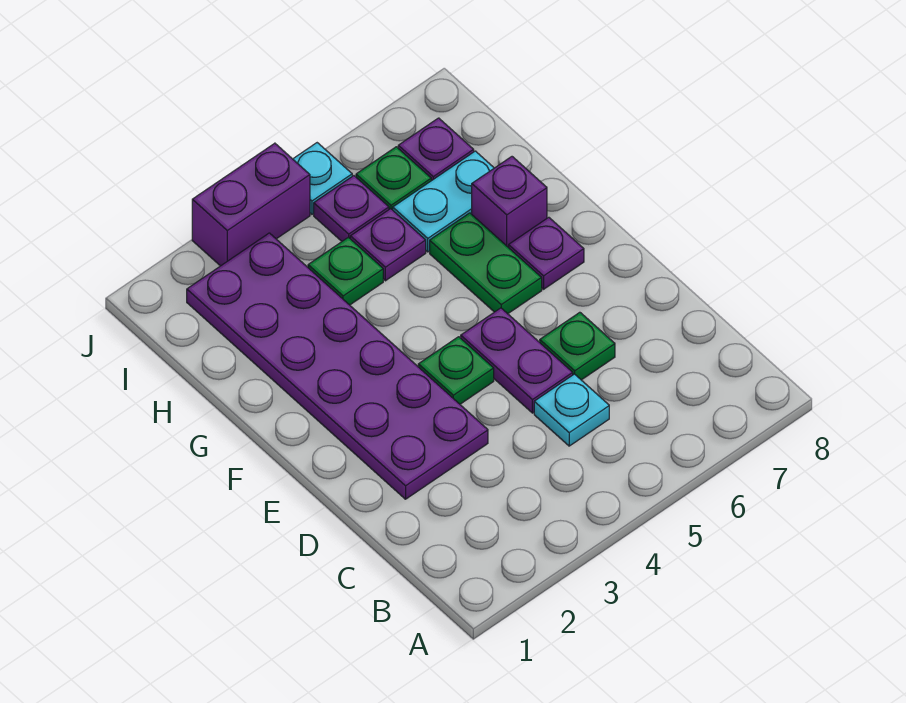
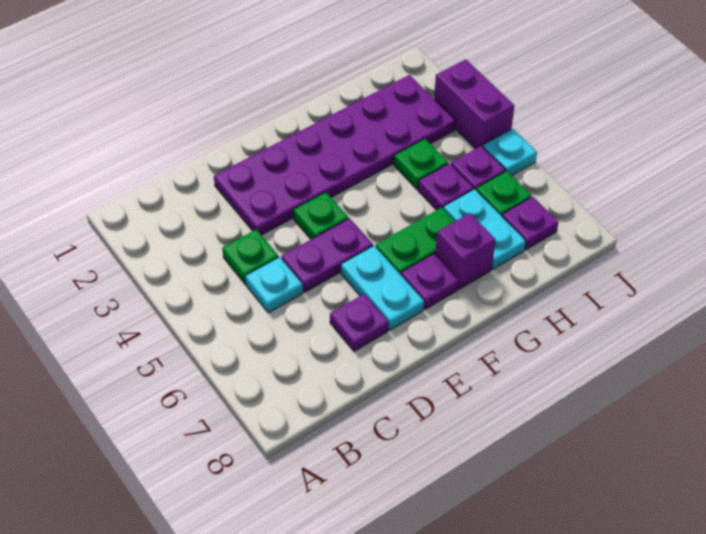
green plate D6 level 1 -> green plate C4 level 1
none -> purple plate D7 level 1
none -> cyan plate E6:E7 level 1

